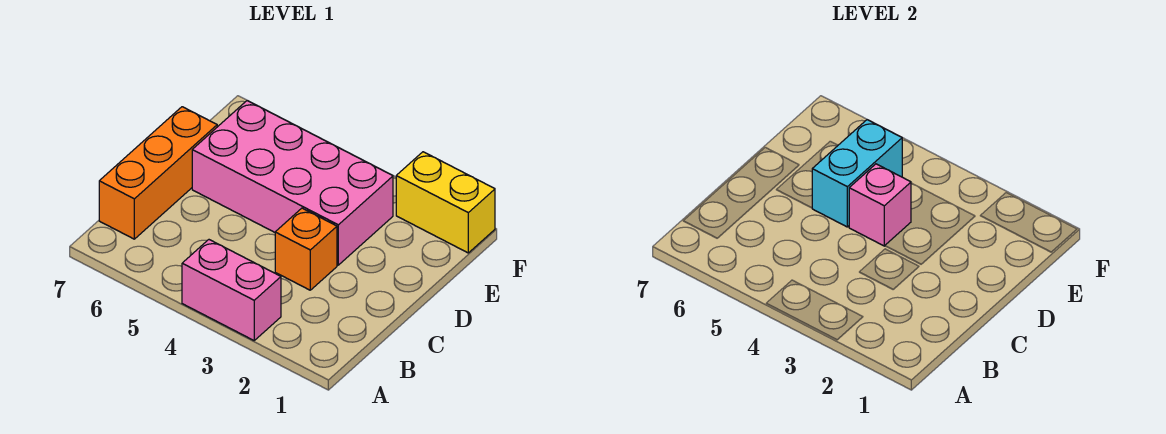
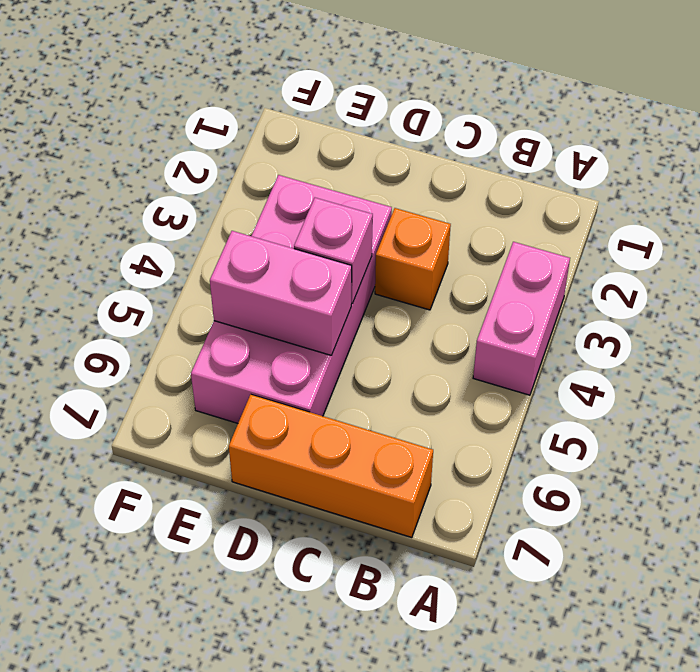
cyan brick D5:E5 level 2 -> pink brick D5:E5 level 2
yellow brick F1:F2 level 1 -> none

